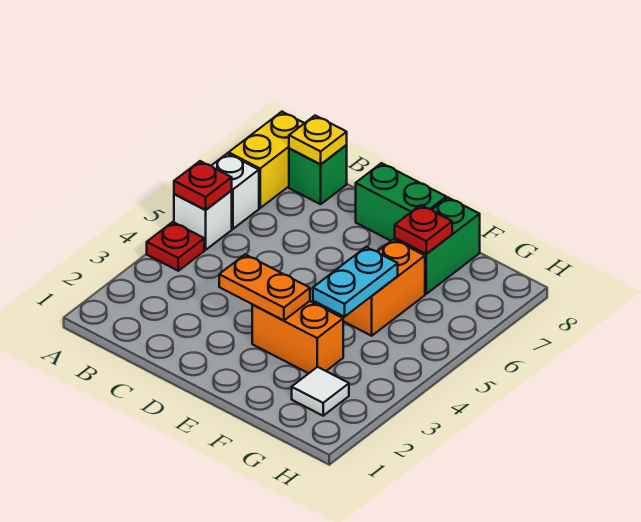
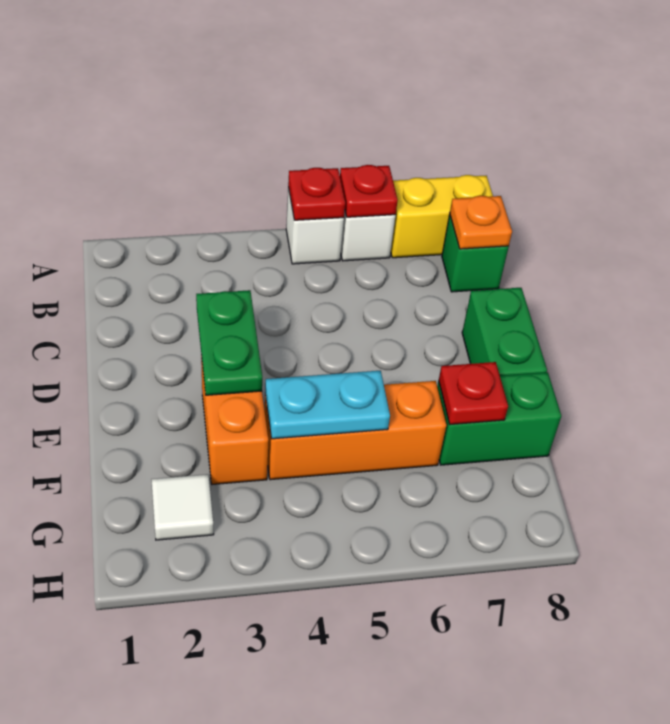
red plate A4 level 1 -> red plate A6 level 2
yellow plate B8 level 2 -> orange plate B8 level 2
orange plate D3:E3 level 2 -> green plate D3:E3 level 2
orange brick F5:F6 level 1 -> orange brick F4:F6 level 1

